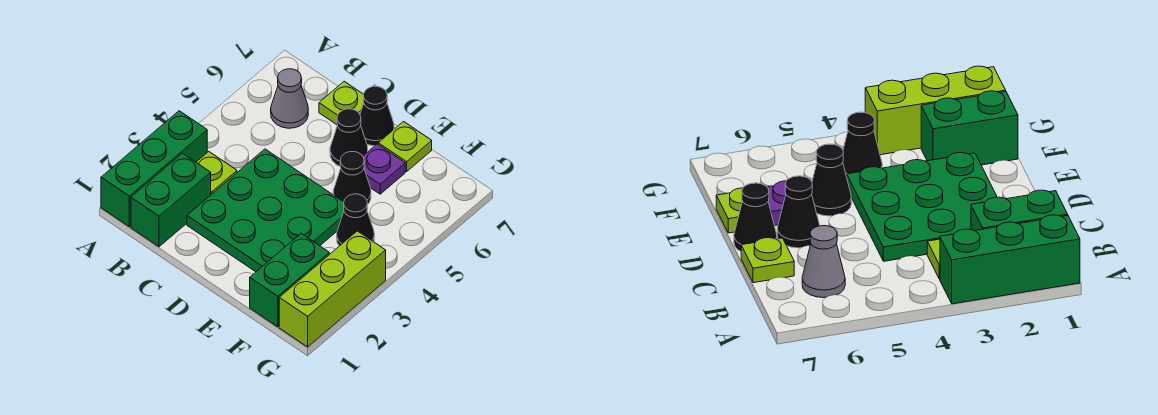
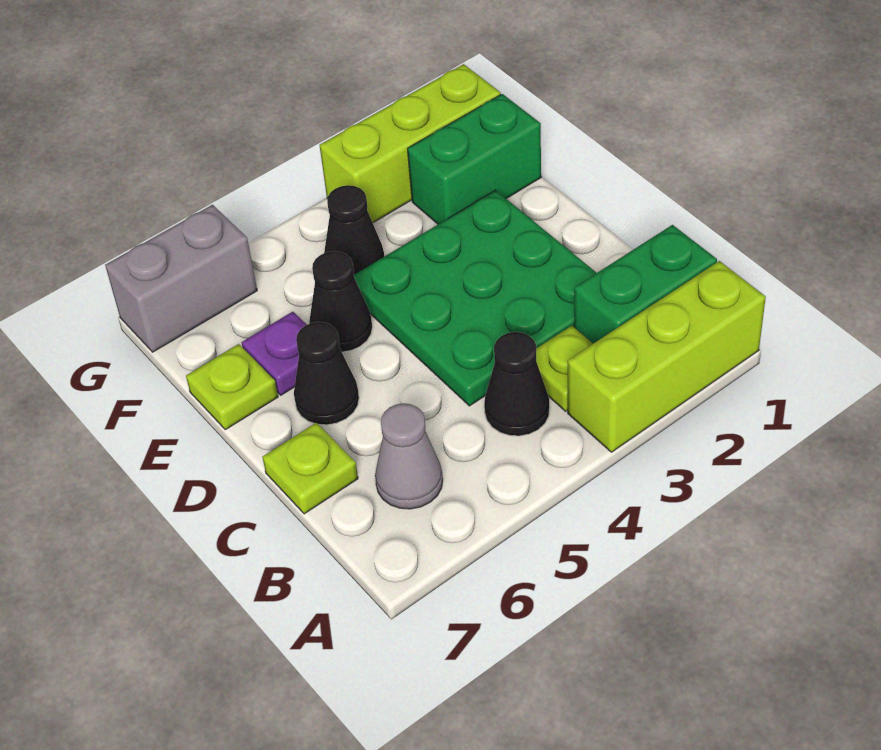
green brick A1:A3 level 1 -> lime brick A1:A3 level 1
black cone D7 level 1 -> black cone B4 level 1
none -> grey brick G6:G7 level 1

